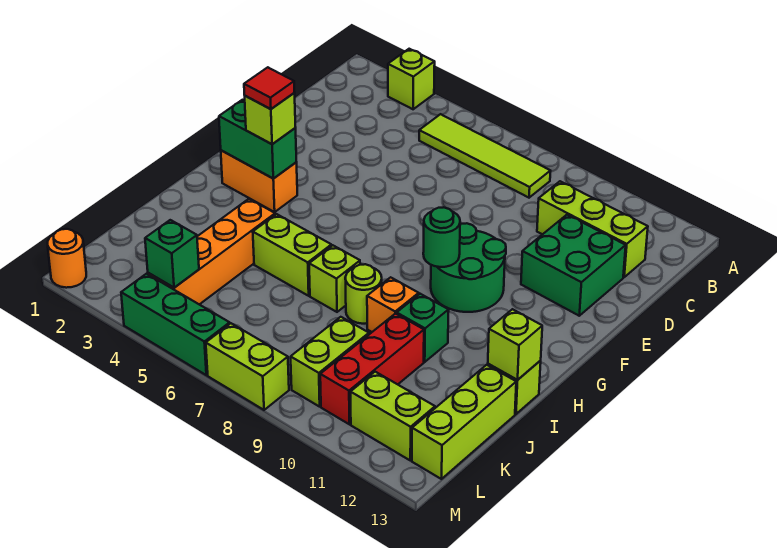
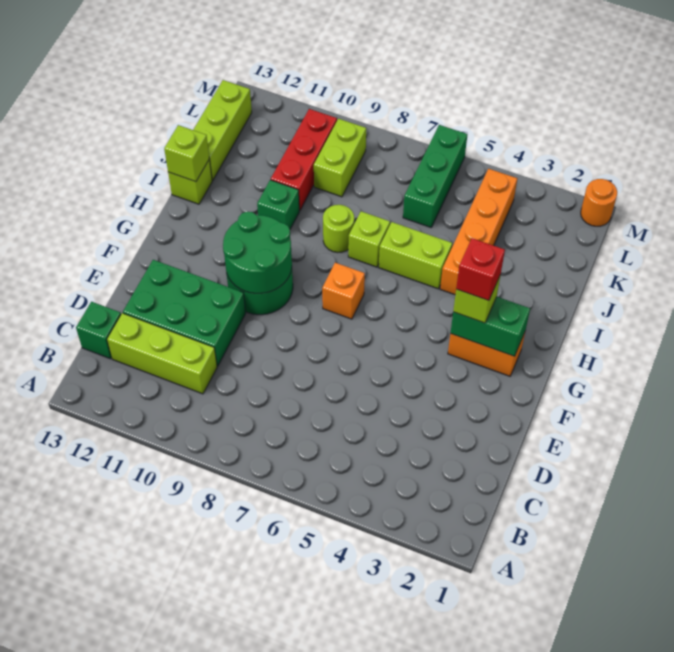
lime brick A3 level 1 -> none
lime tile B5:B8 level 1 -> none
green brick D11:E12 level 1 -> green brick D10:E12 level 1
red tile G3 level 4 -> red brick G3 level 4
green round brick G9 level 2 -> green round brick F9:G10 level 2
orange brick I9 level 1 -> orange brick G7 level 1
green brick L4 level 2 -> green brick C13 level 1
lime brick L11:L12 level 1 -> none
green brick M4:M6 level 1 -> green brick K6:M6 level 1
lime brick M7:M8 level 1 -> none

